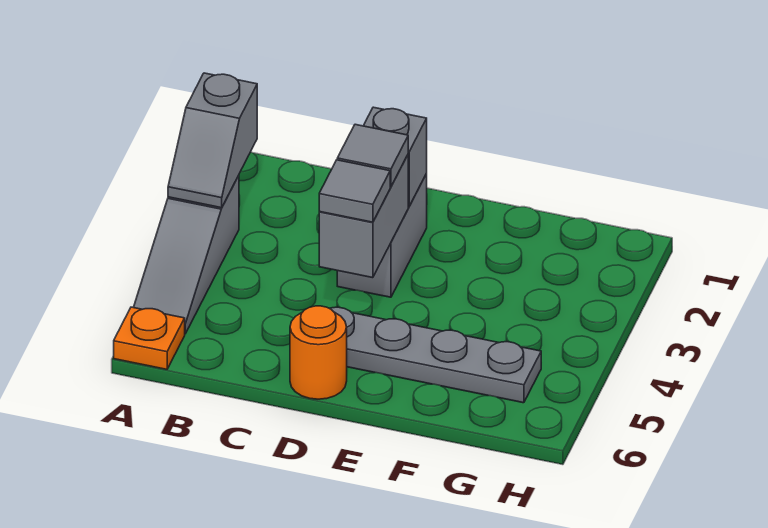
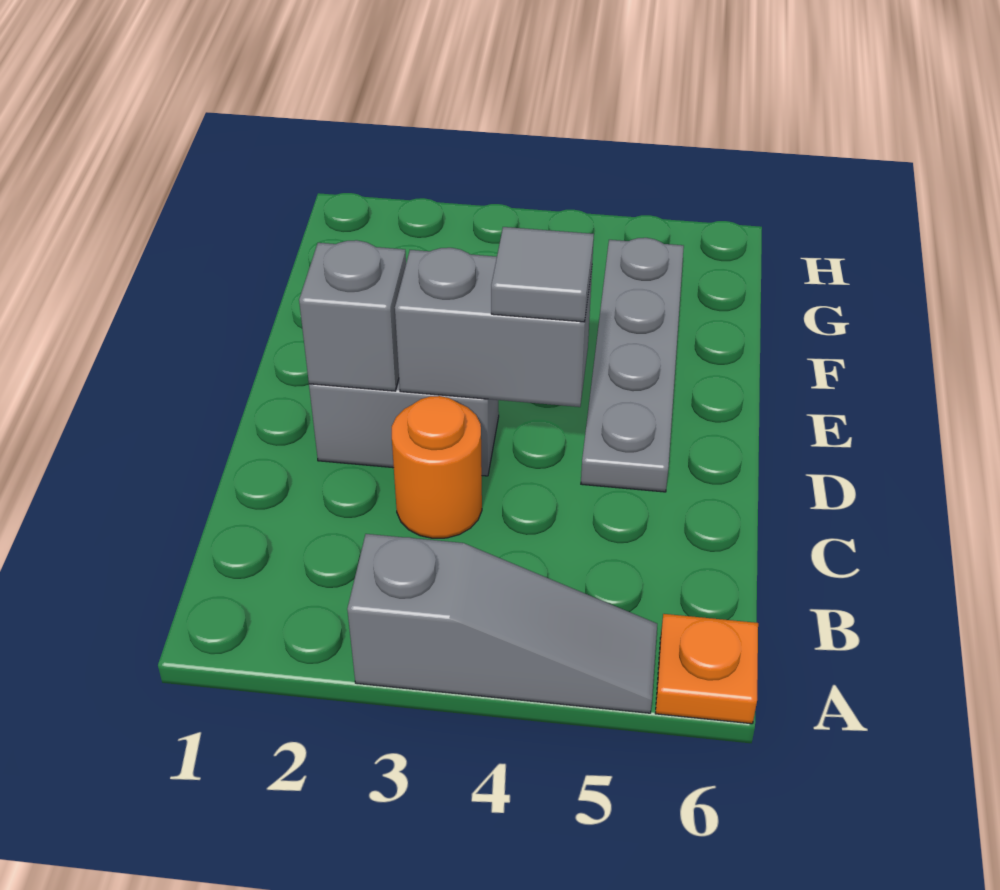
grey slope A2:A3 level 2 top 2 -> none
grey tile D3 level 3 -> none
orange round brick D6 level 1 -> orange round brick C3 level 1

